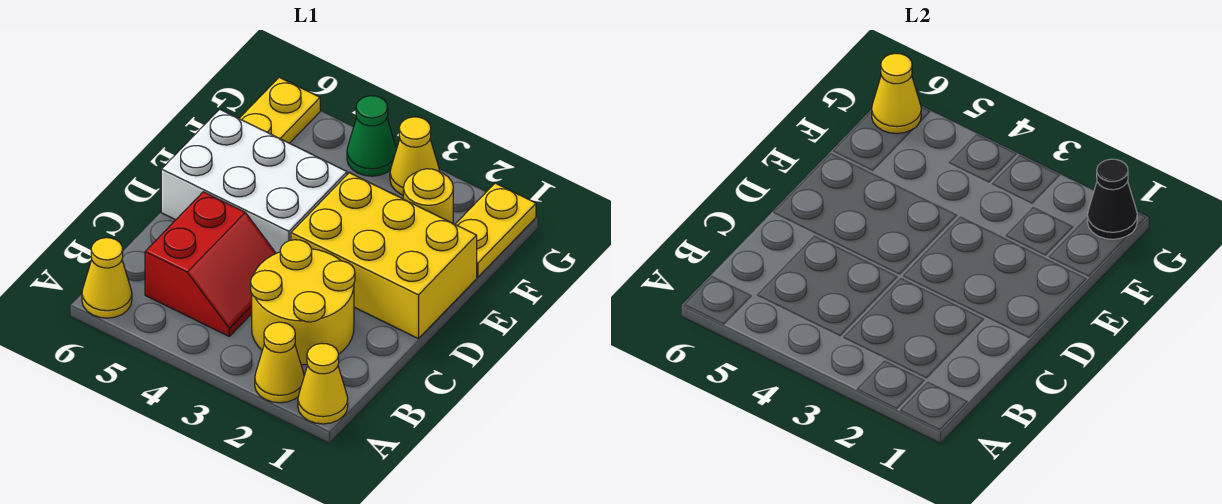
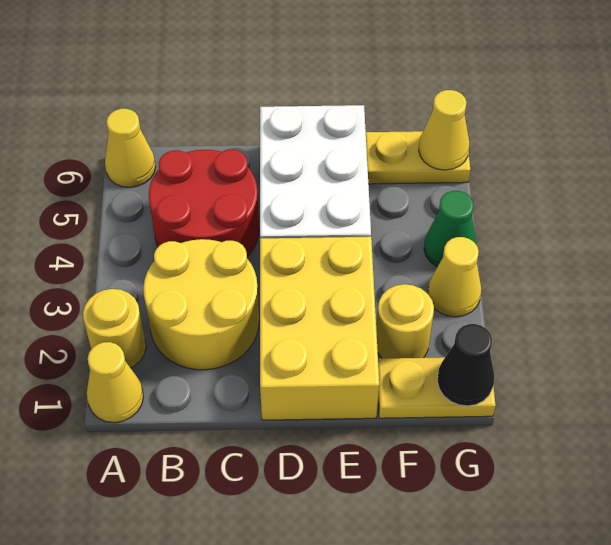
yellow cone A2 level 1 -> yellow round brick A2 level 1
red slope B4:C5 level 1 top 5 -> red round brick B4:C5 level 1

